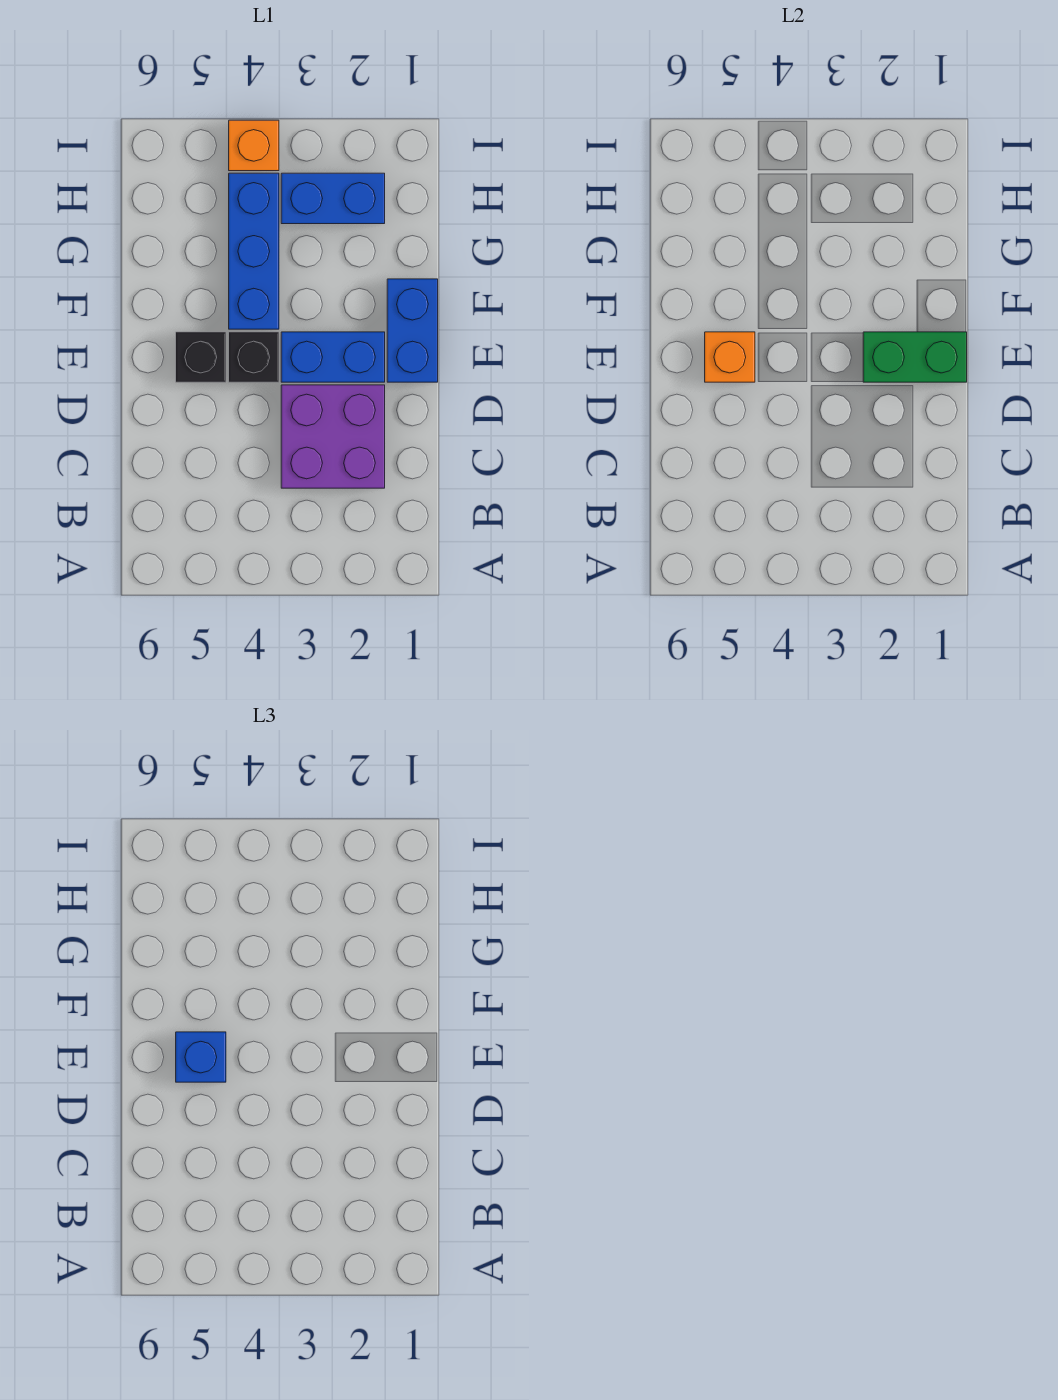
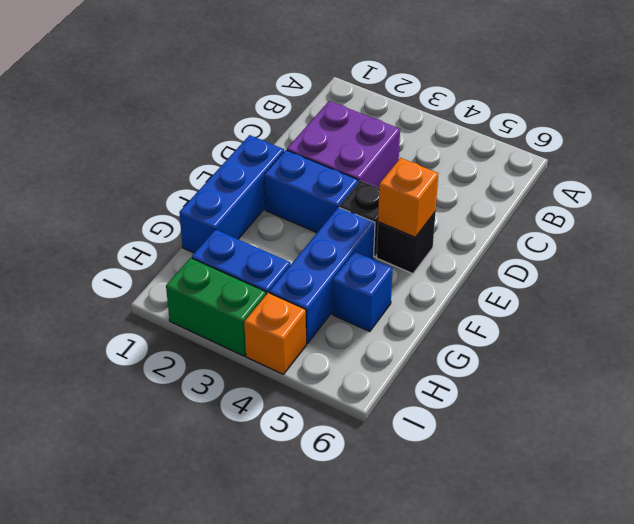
blue brick E1:F1 level 1 -> blue brick E1:G1 level 1
green brick E1:E2 level 2 -> green brick I2:I3 level 1
blue brick E5 level 3 -> blue brick G5 level 1

